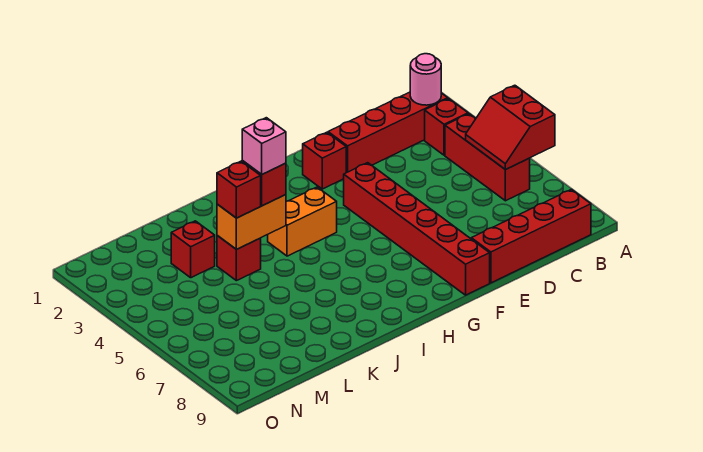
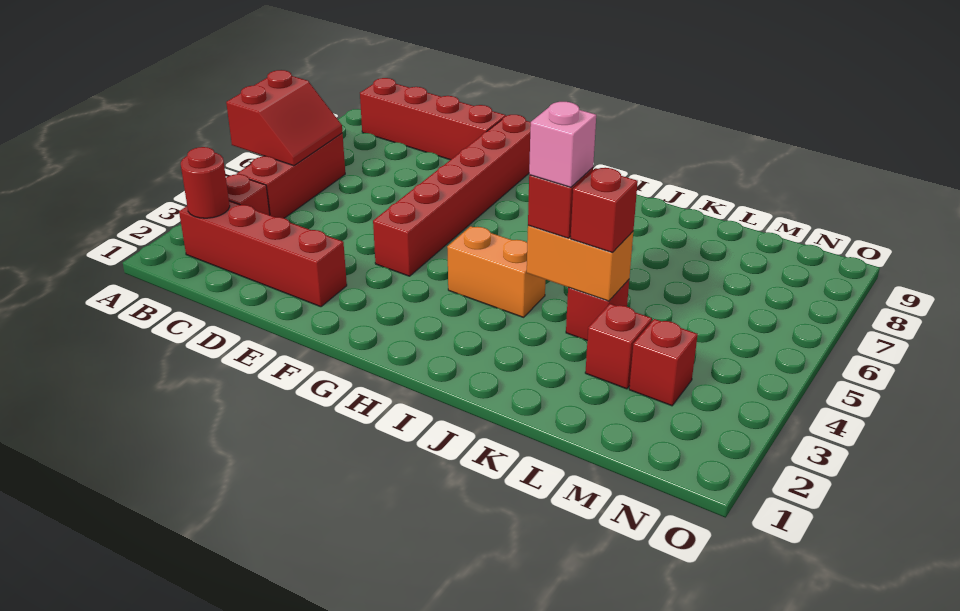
pink round brick B2 level 2 -> red round brick B2 level 2
red brick F2 level 1 -> red brick M3 level 1

